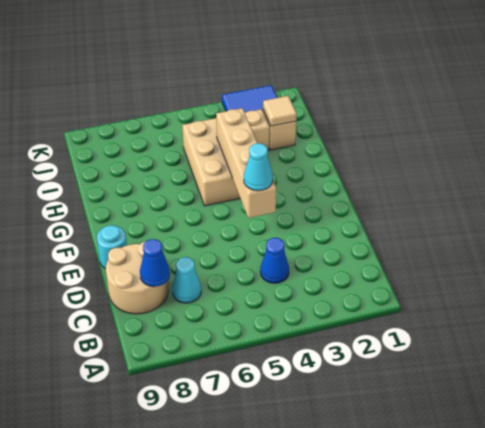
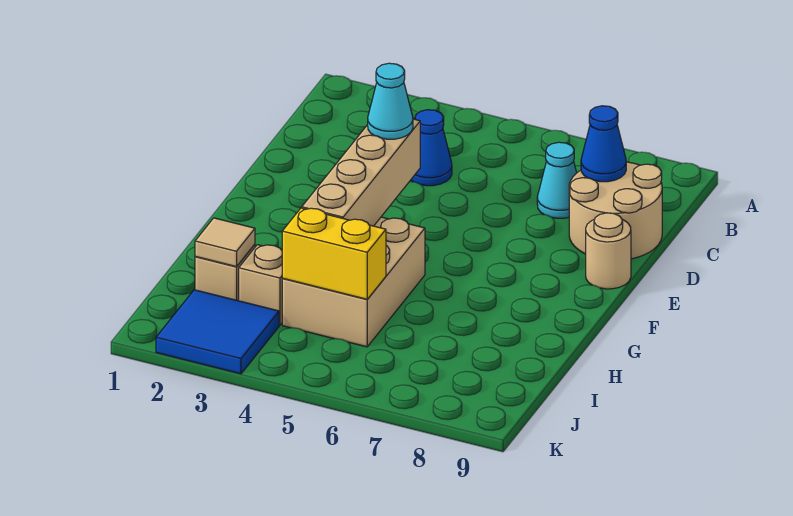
cyan round brick E9 level 1 -> tan round brick E9 level 1
none -> yellow brick I4:I5 level 2

